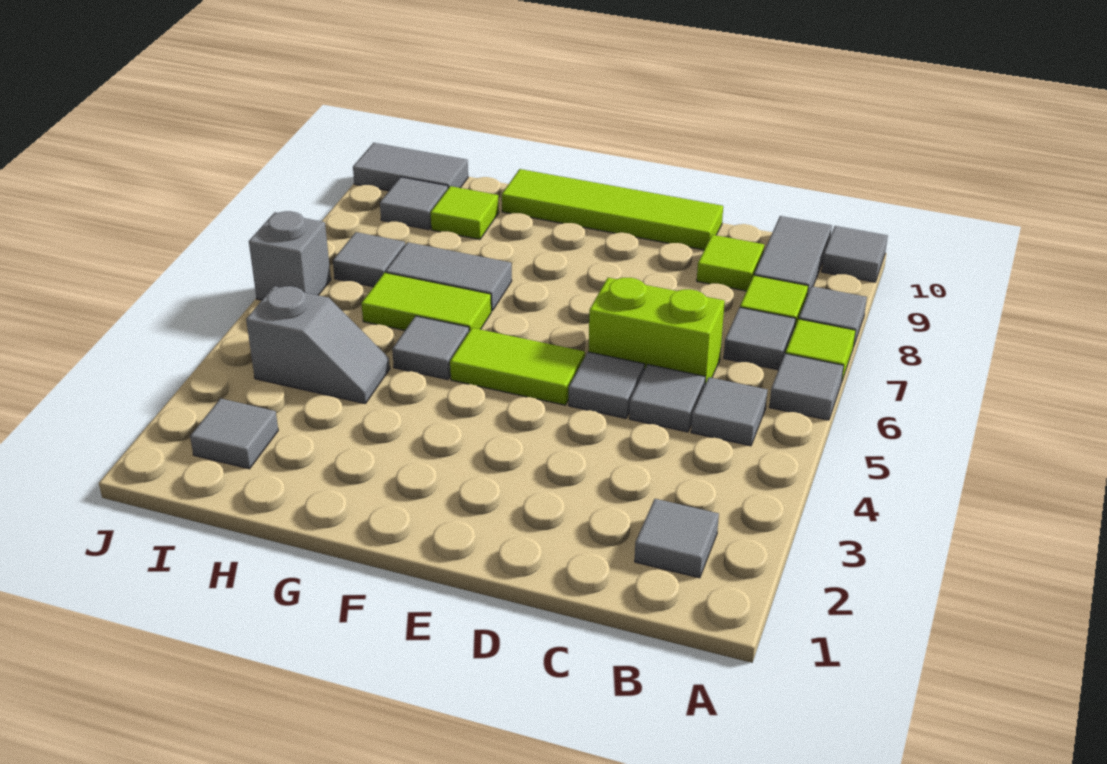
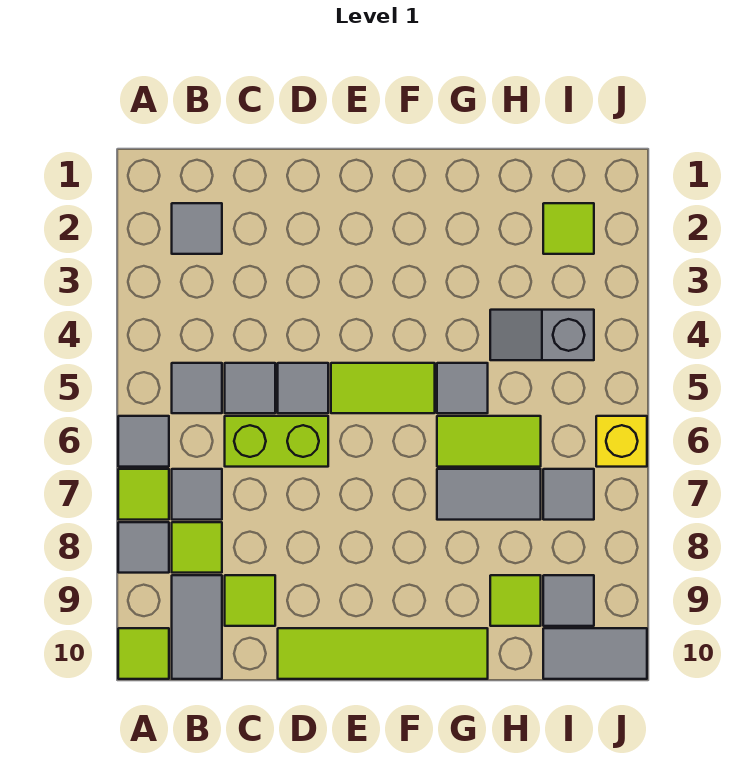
grey tile A10 level 1 -> lime tile A10 level 1
grey tile I2 level 1 -> lime tile I2 level 1
grey brick J6 level 1 -> yellow brick J6 level 1

